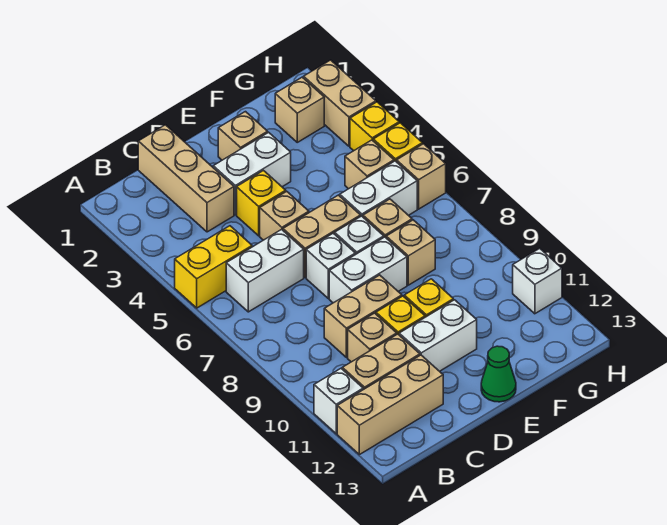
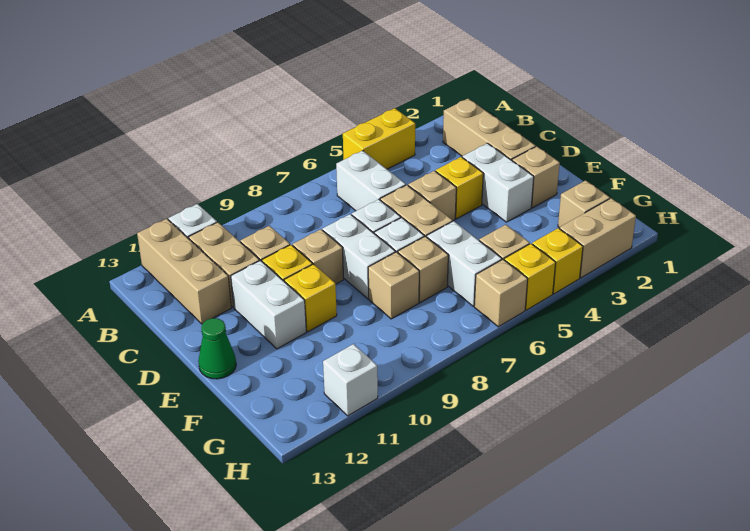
yellow brick A5:B5 level 1 -> yellow brick A4:A5 level 1
tan brick C1:C3 level 1 -> tan brick B2:D2 level 1
tan brick C9:D9 level 1 -> tan brick D9 level 1

